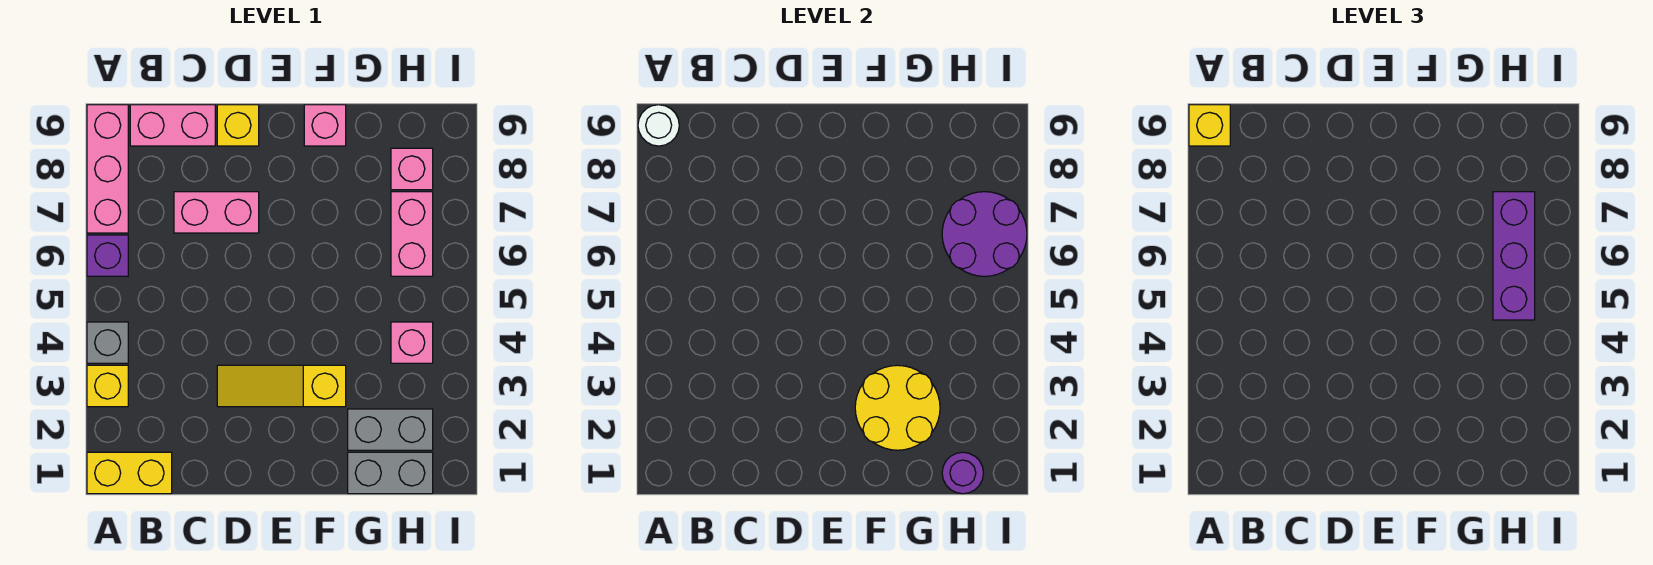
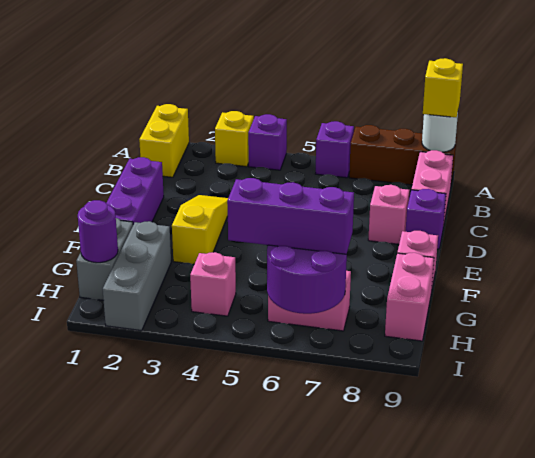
grey brick A4 level 1 -> purple brick A4 level 1
pink brick A7:A9 level 1 -> brown brick A7:A9 level 1
pink brick C7:D7 level 1 -> pink brick G9:H9 level 1
none -> purple brick D1:F1 level 1
yellow brick D9 level 1 -> purple brick D9 level 1
yellow round brick F2:G3 level 2 -> none
grey brick G2:H2 level 1 -> grey brick G2:I2 level 1
pink brick H8 level 1 -> pink brick D8 level 1

